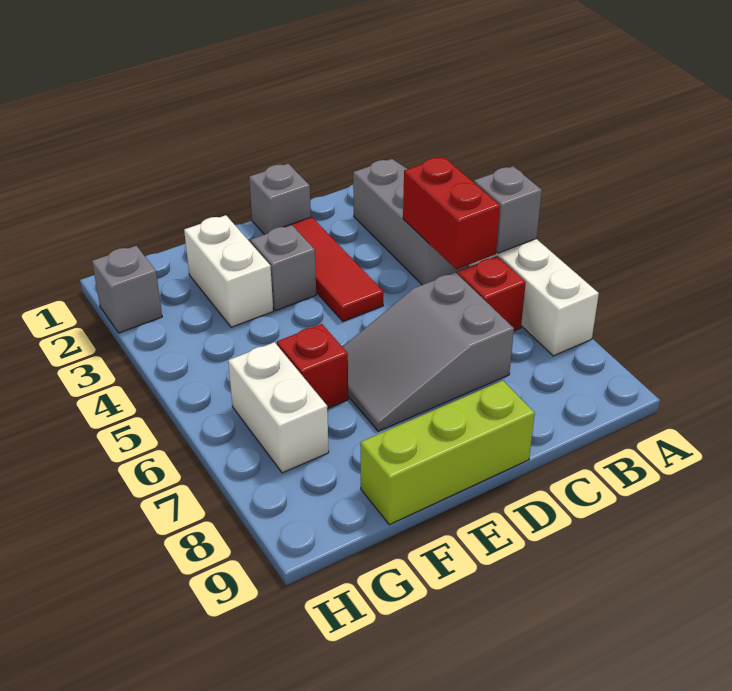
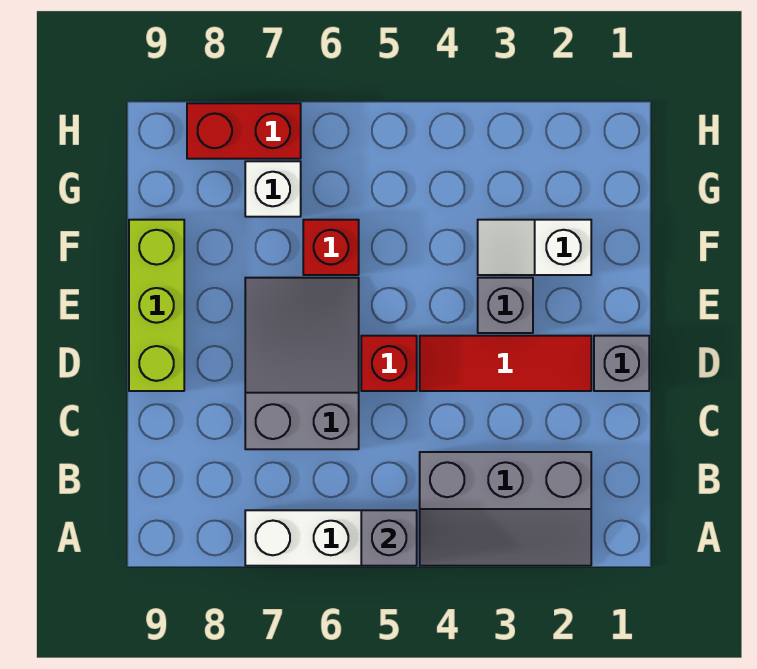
red brick B4:B5 level 2 -> red brick H7:H8 level 1
red brick B6 level 1 -> red brick D5 level 1
white brick F2:F3 level 1 -> white slope F2:F3 level 1 top 2
white brick G6:G7 level 1 -> white brick G7 level 1
grey brick H2 level 1 -> none

